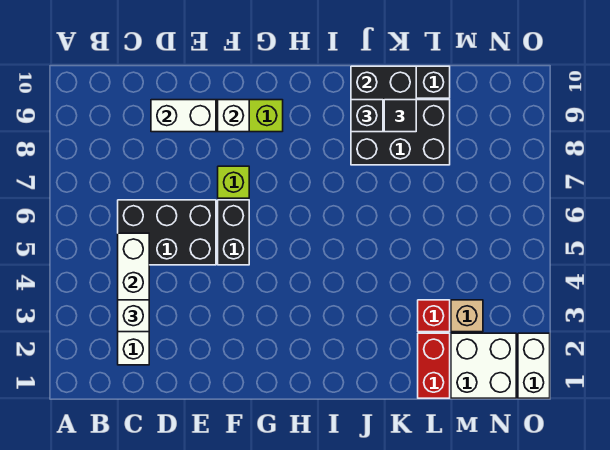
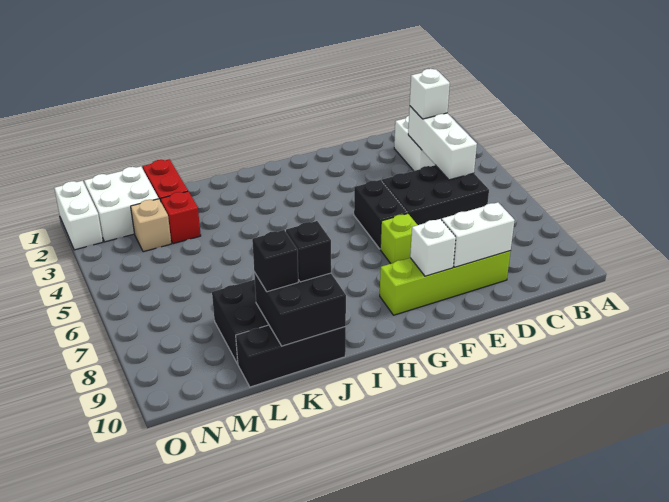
black tile K9 level 3 -> black brick K9 level 3

